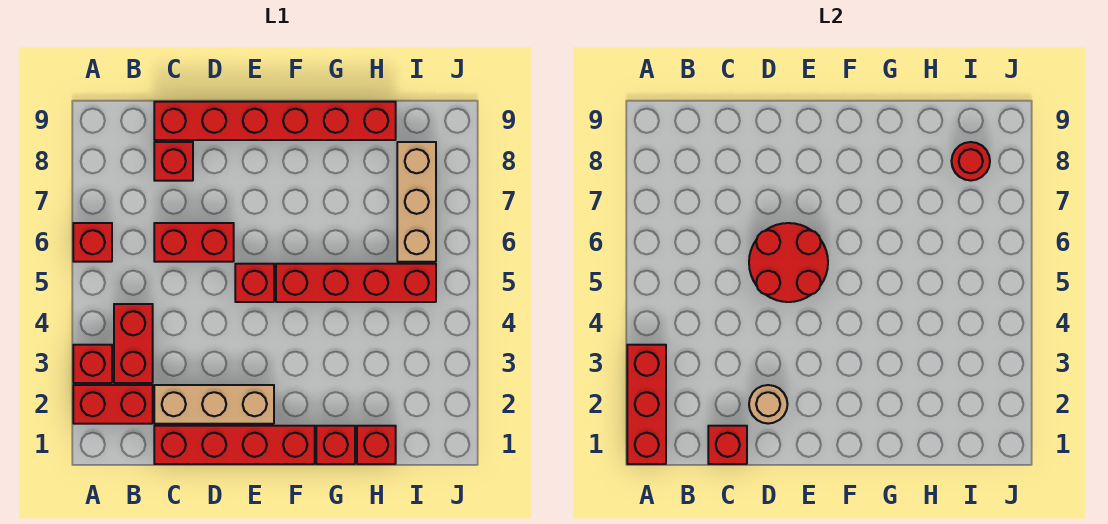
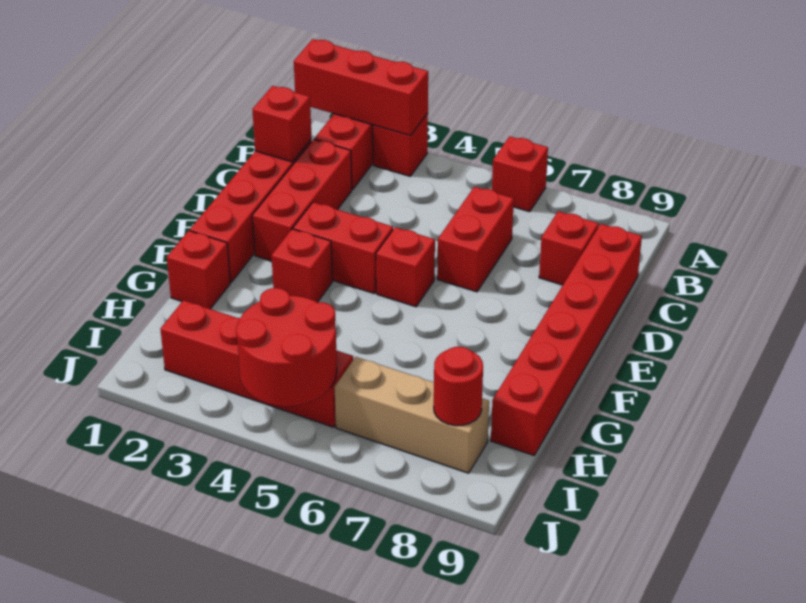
red brick B3:B4 level 1 -> red brick E3:E4 level 1
tan brick C2:E2 level 1 -> red brick C2:E2 level 1
tan round brick D2 level 2 -> none
red round brick D5:E6 level 2 -> red round brick I4:J5 level 2
red brick F5:I5 level 1 -> red brick I2:I5 level 1
red brick H1 level 1 -> red brick F3 level 1

